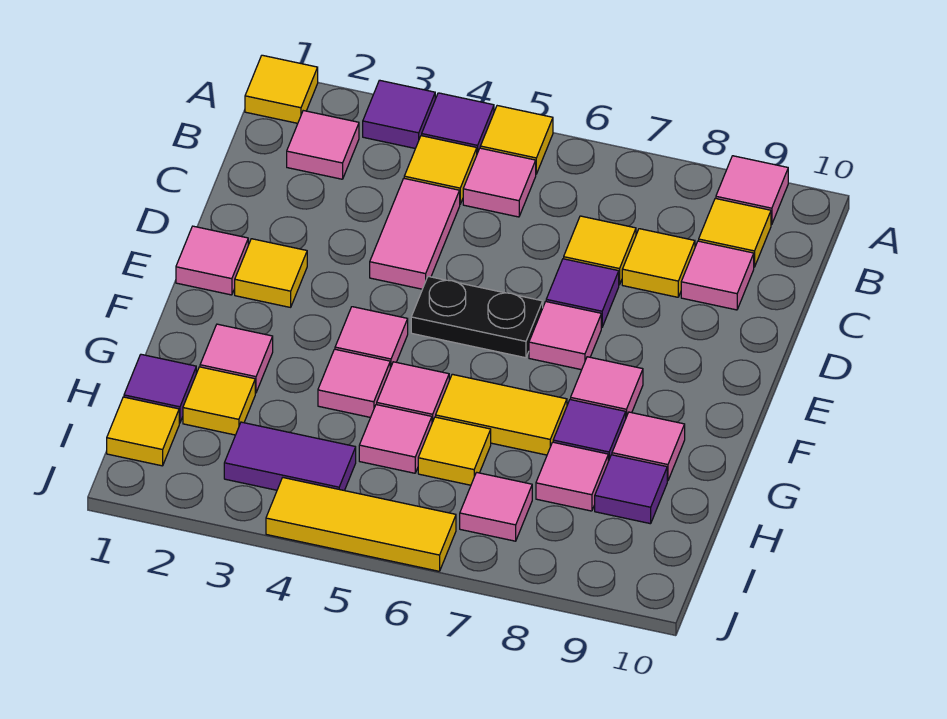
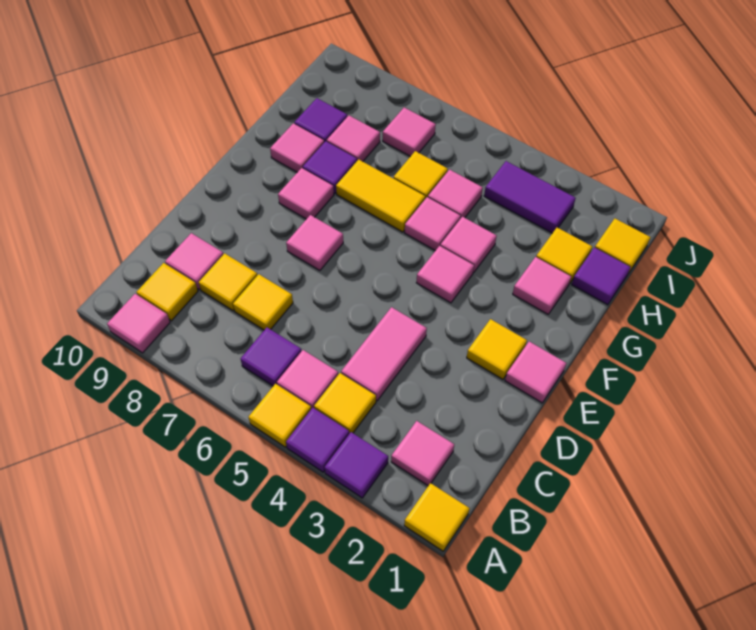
purple tile D7 level 1 -> purple tile B6 level 1
black plate E5:E6 level 1 -> none
yellow tile J4:J6 level 1 -> none

